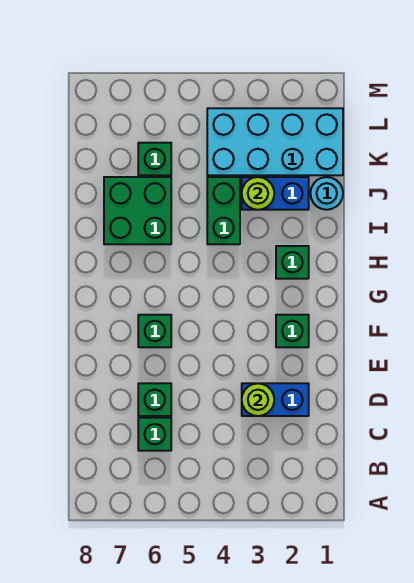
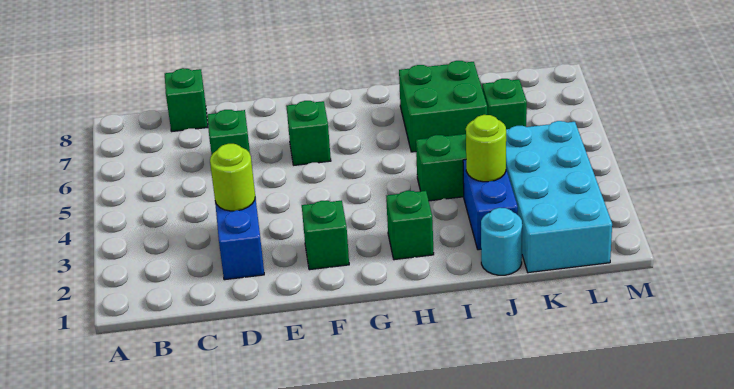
green brick C6 level 1 -> green brick C8 level 1

